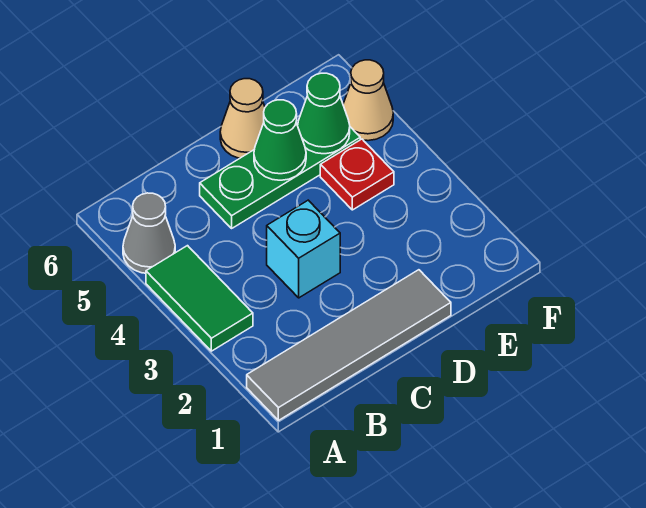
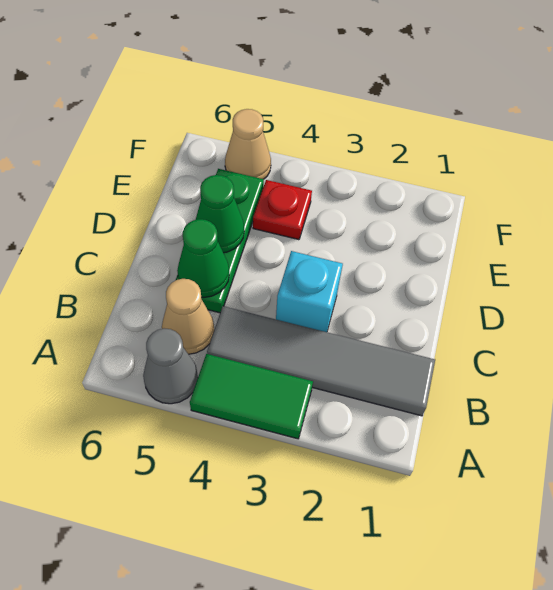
grey tile A1:D1 level 1 -> grey tile B1:B4 level 1
tan cone D6 level 1 -> tan cone B5 level 1
green cone E5 level 2 -> green cone C5 level 2

